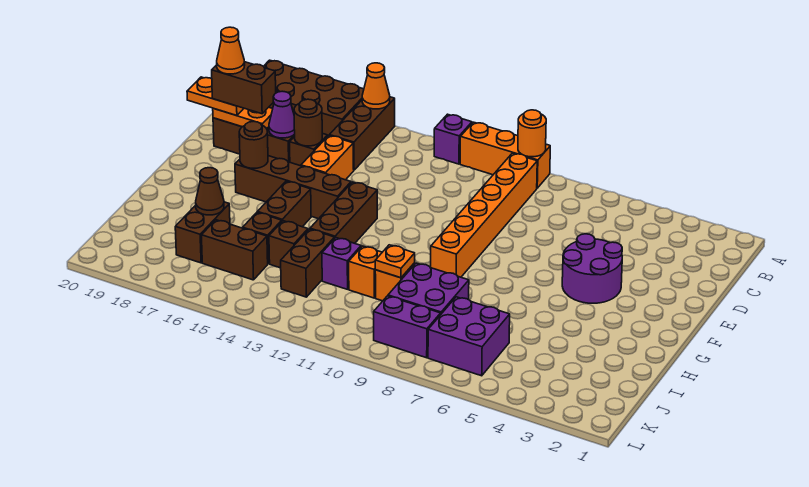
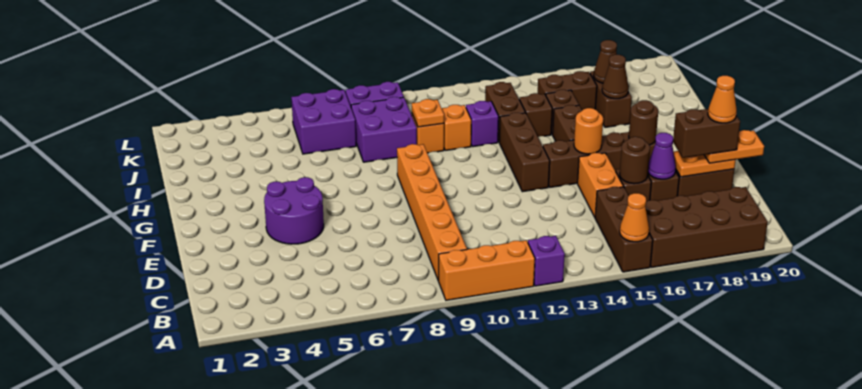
orange round brick A9 level 2 -> orange round brick F15 level 2
none -> brown cone J17 level 2

